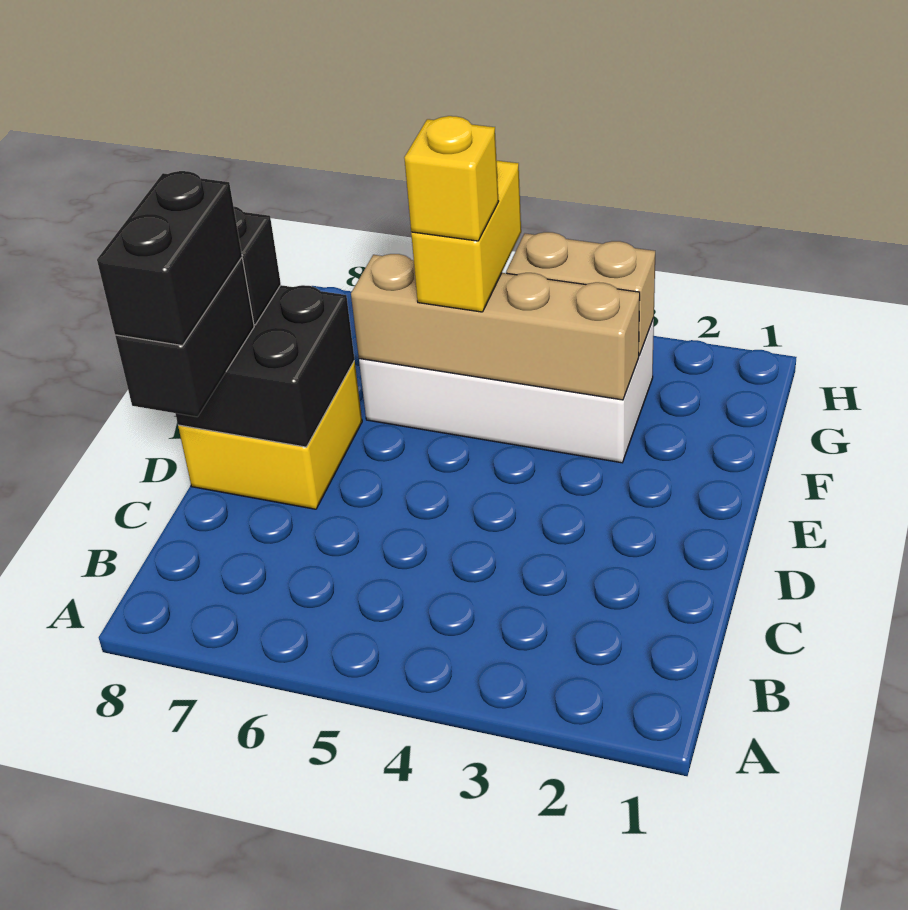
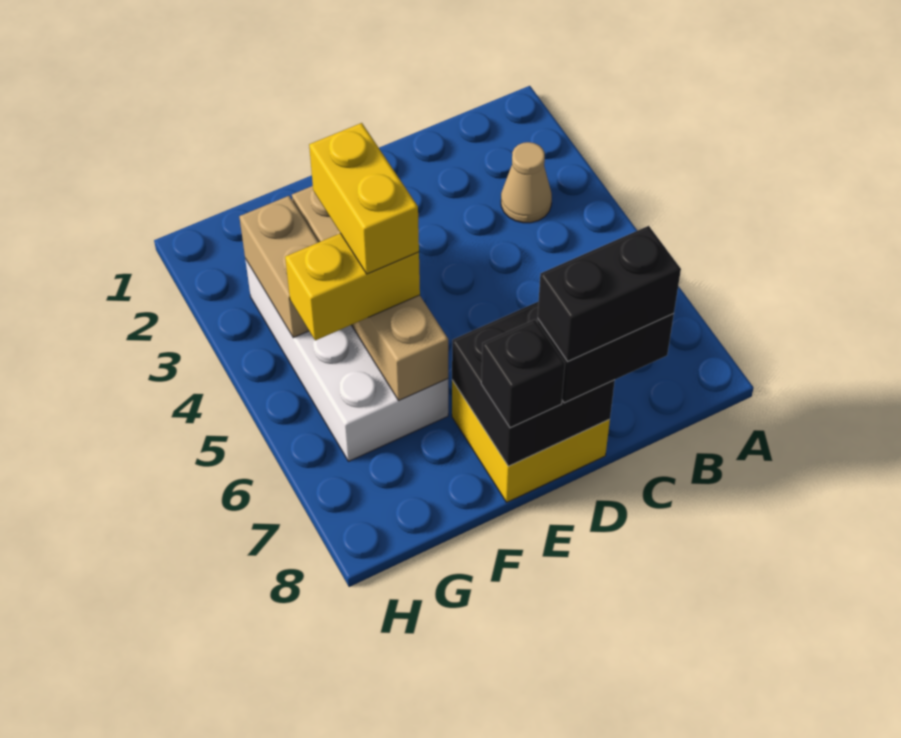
none -> tan cone B3 level 1
yellow brick F5 level 4 -> yellow brick F4:F5 level 4

